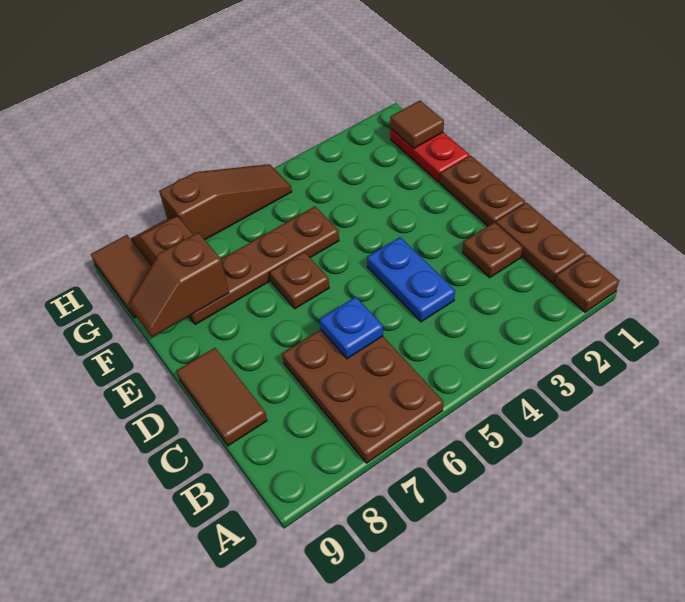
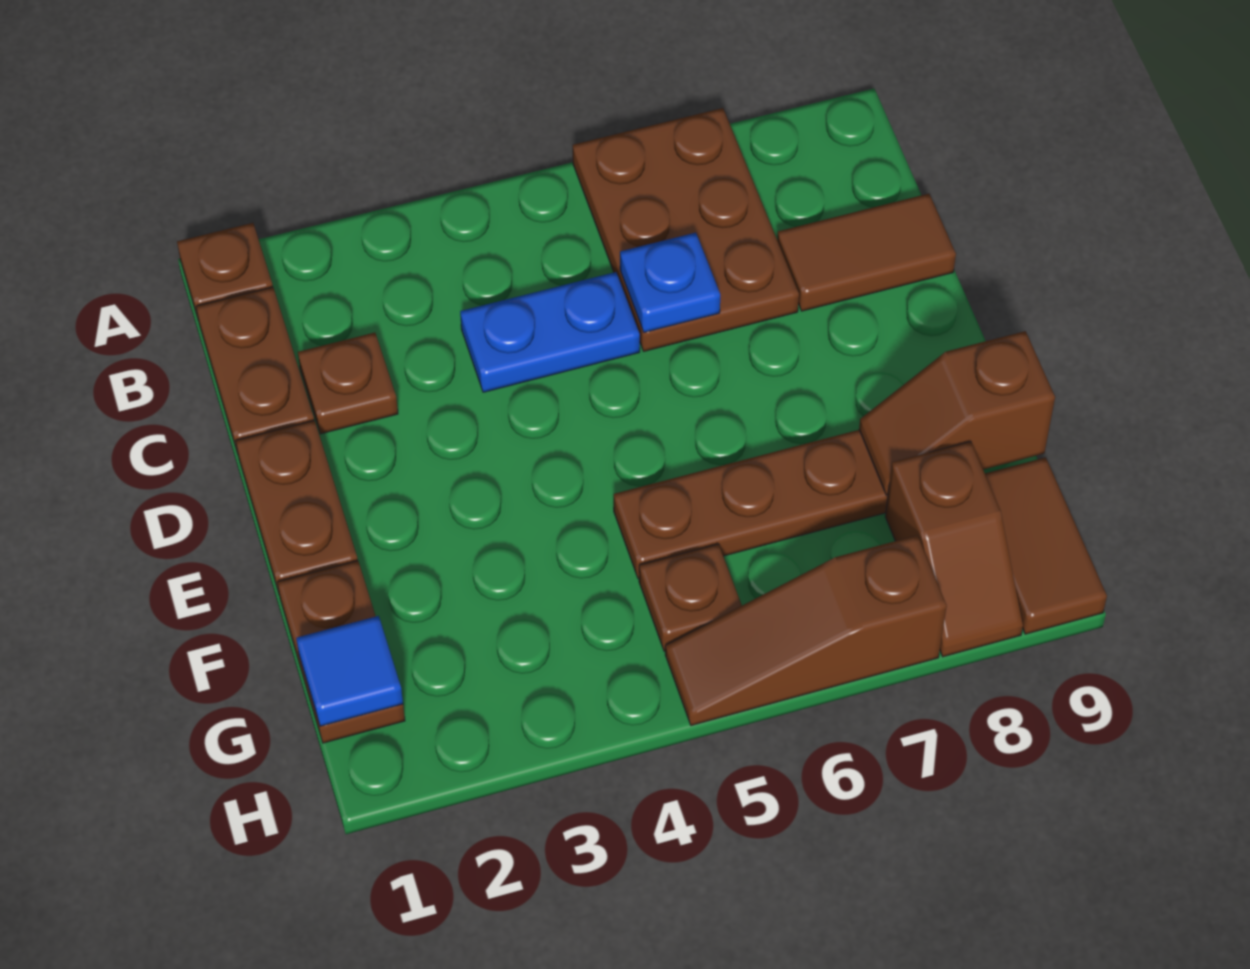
blue plate C4:D4 level 1 -> blue plate C4:C5 level 1
brown tile C9:D9 level 1 -> brown tile C8:C9 level 1
brown plate E6 level 1 -> brown plate G5 level 1
red plate F1:G1 level 1 -> brown plate F1:G1 level 1
brown slope F8:F9 level 2 top 8 -> brown slope F8:F9 level 2 top 9
brown tile G1 level 2 -> blue tile G1 level 2

